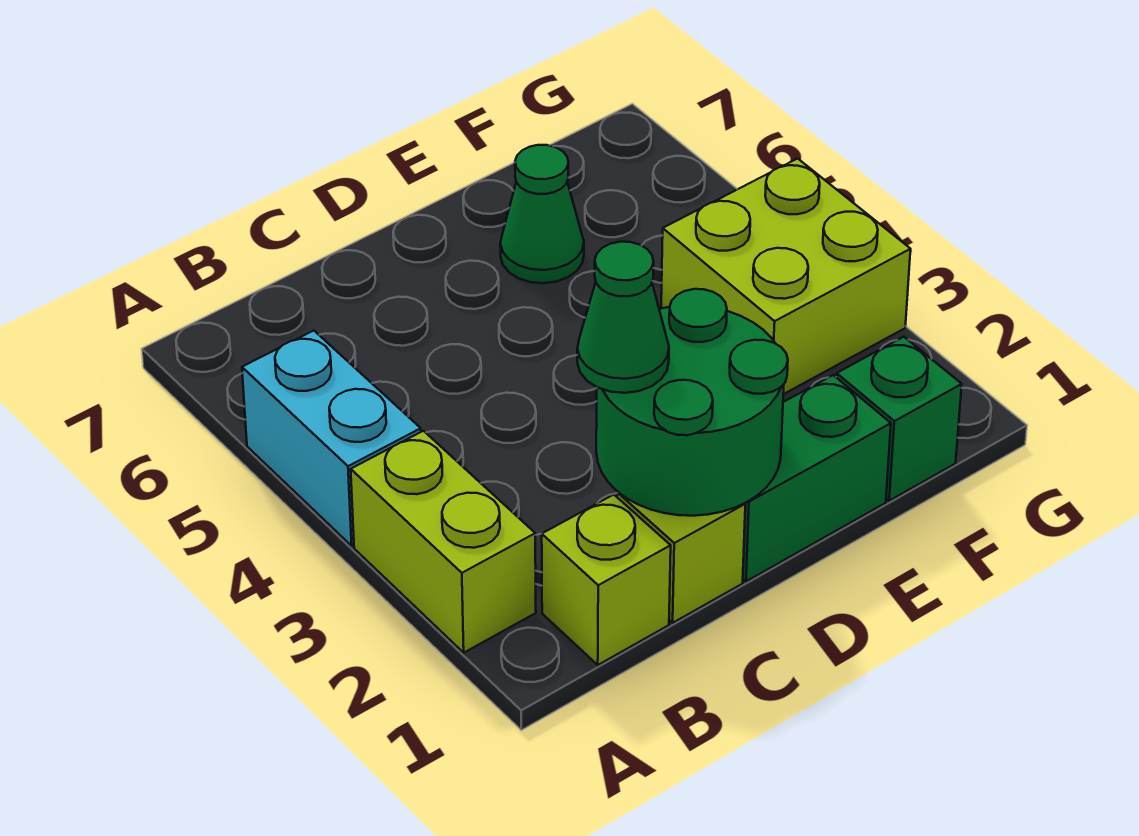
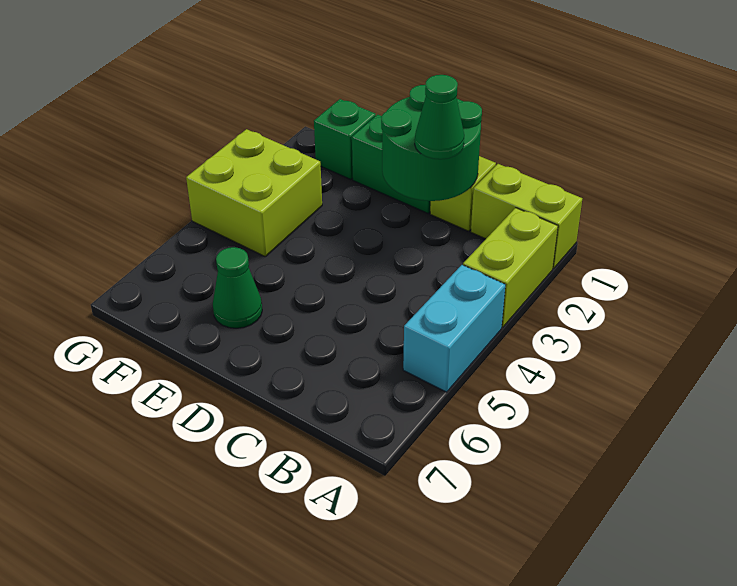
lime brick B1 level 1 -> lime brick A1:B1 level 1

